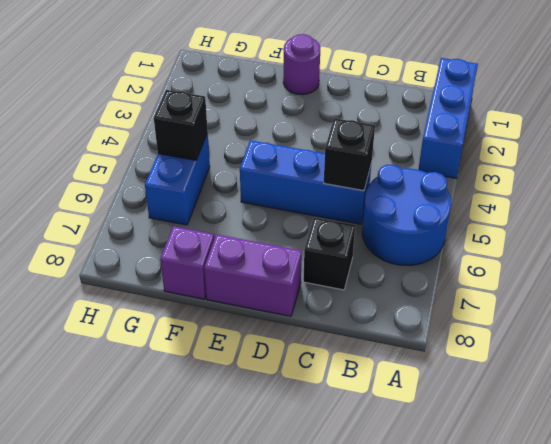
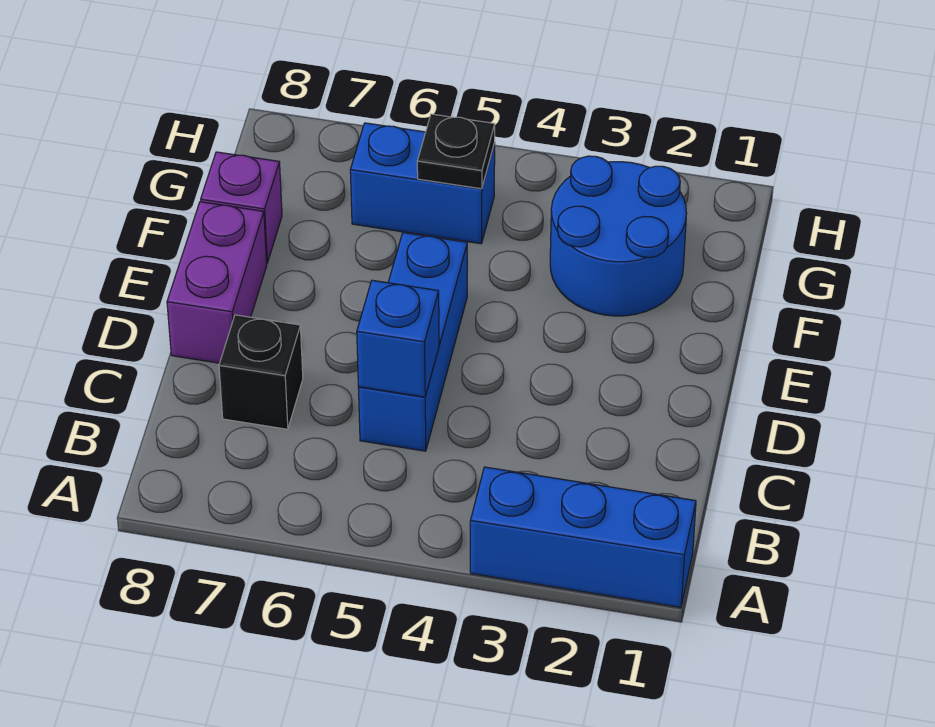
blue round brick A5:B6 level 1 -> blue round brick F2:G3 level 1
black brick C5 level 2 -> blue brick C5 level 2
purple round brick E1 level 1 -> none
black brick G5 level 2 -> black plate G5 level 2

